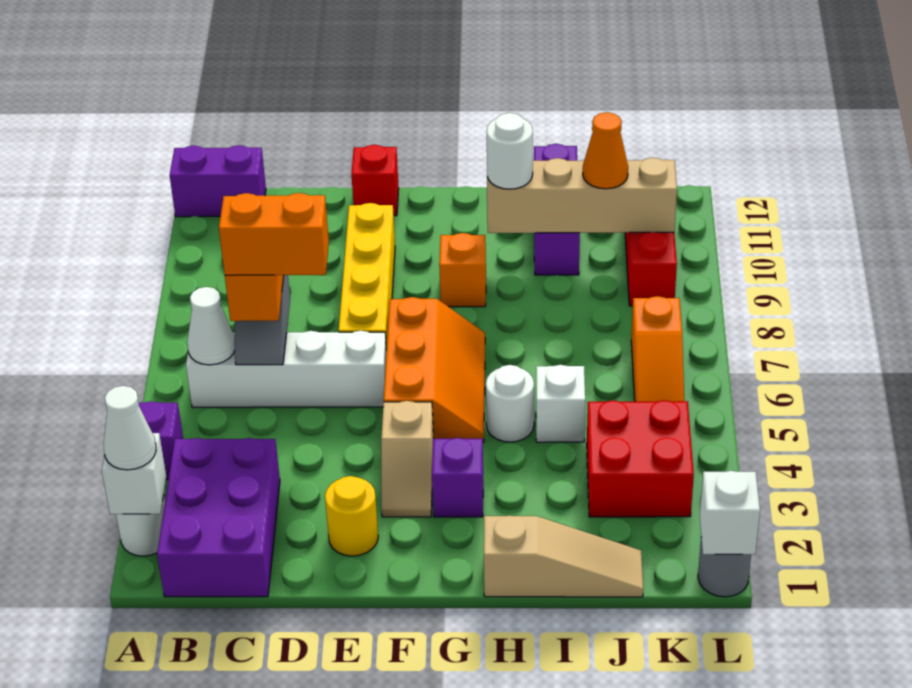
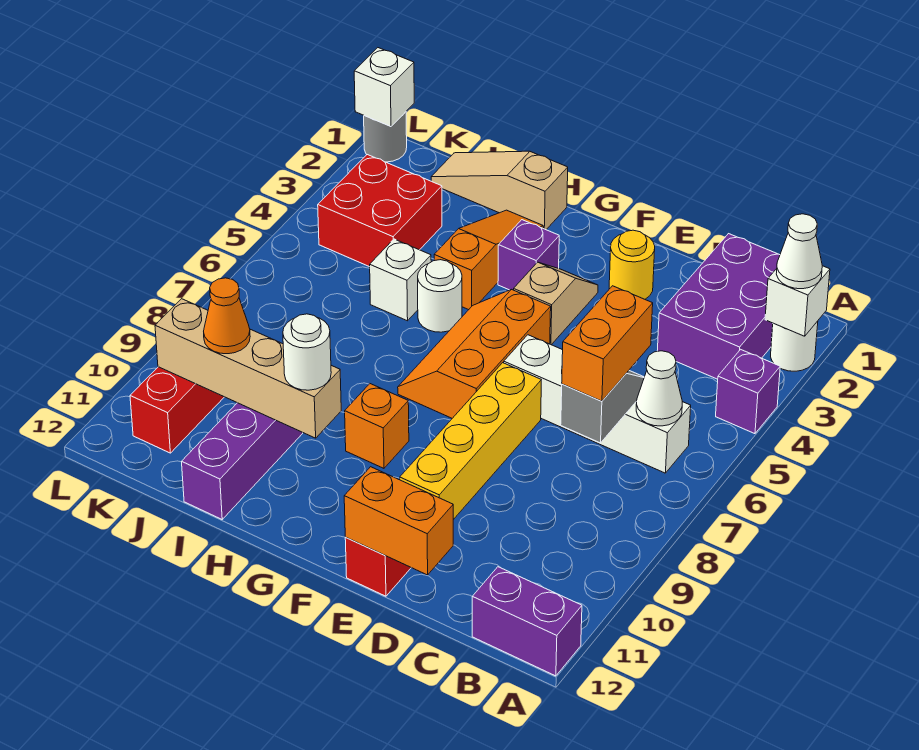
orange brick C6:D6 level 4 -> orange brick D12:E12 level 2
orange slope K5:K7 level 1 top 7 -> orange slope H2:H4 level 1 top 4

